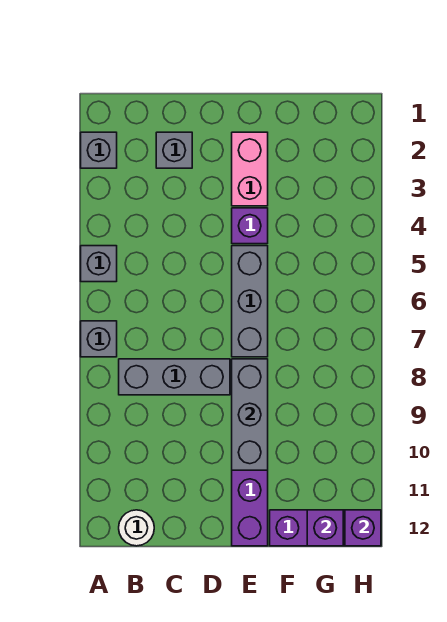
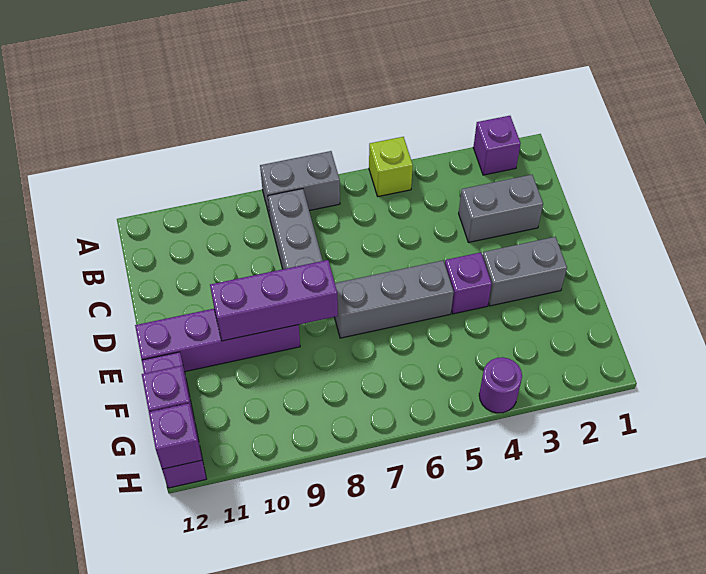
grey brick A2 level 1 -> purple brick A2 level 1
grey brick A5 level 1 -> lime brick A5 level 1
grey brick A7 level 1 -> grey brick A7:A8 level 1
white round brick B12 level 1 -> none
grey brick C2 level 1 -> grey brick C2:C3 level 1
pink brick E2:E3 level 1 -> grey brick E2:E3 level 1
grey brick E8:E10 level 2 -> purple brick E8:E10 level 2
none -> purple round brick H4 level 1

